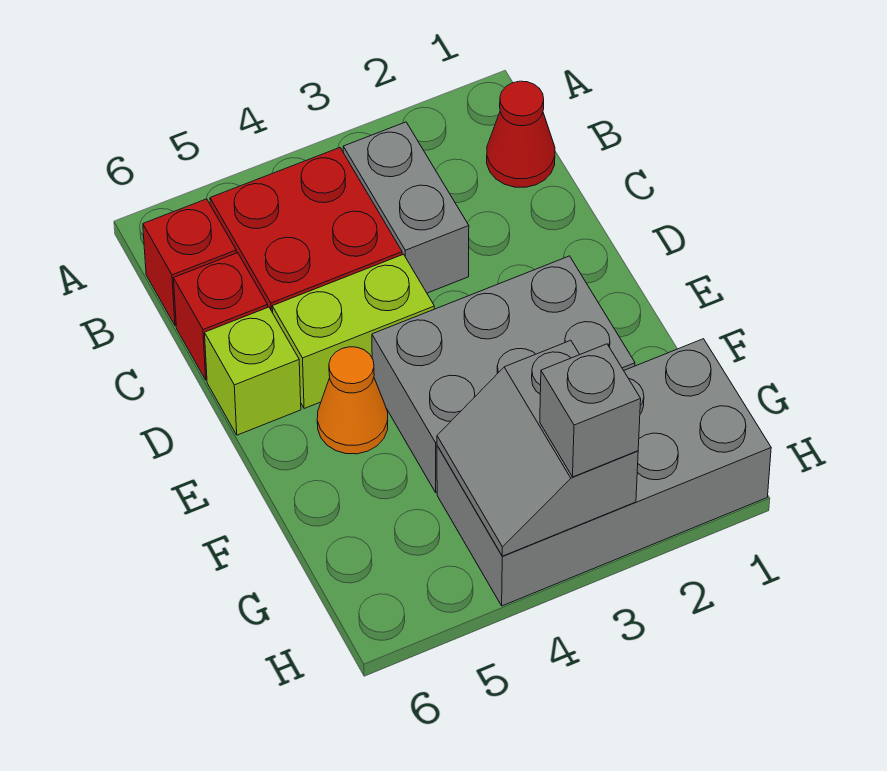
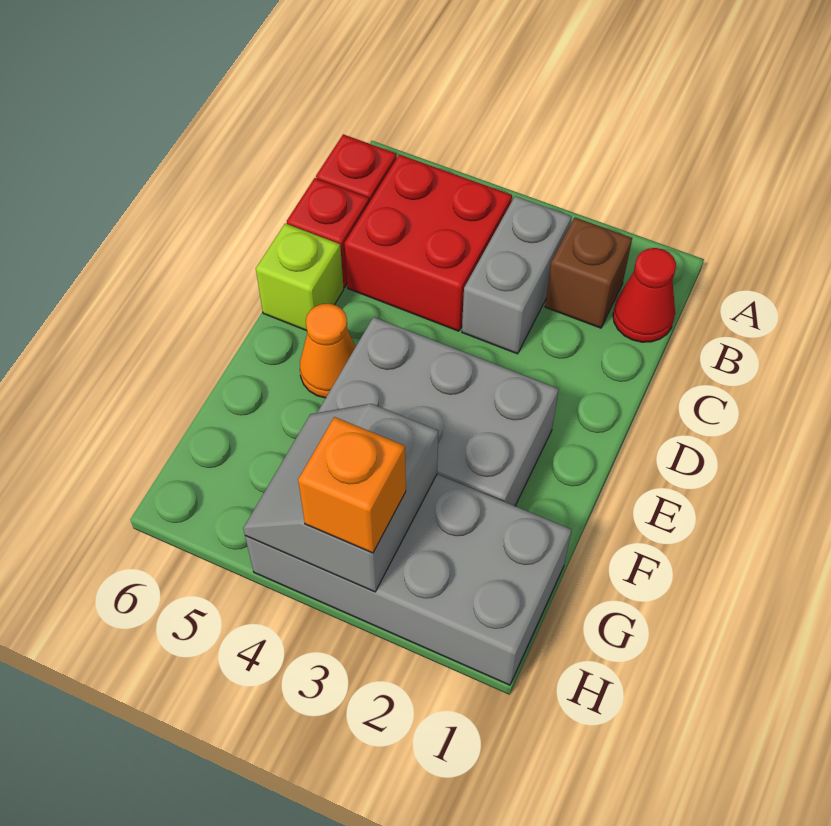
none -> brown brick B2 level 1
lime brick D4:D5 level 1 -> none
grey brick H3 level 3 -> orange brick H3 level 3

